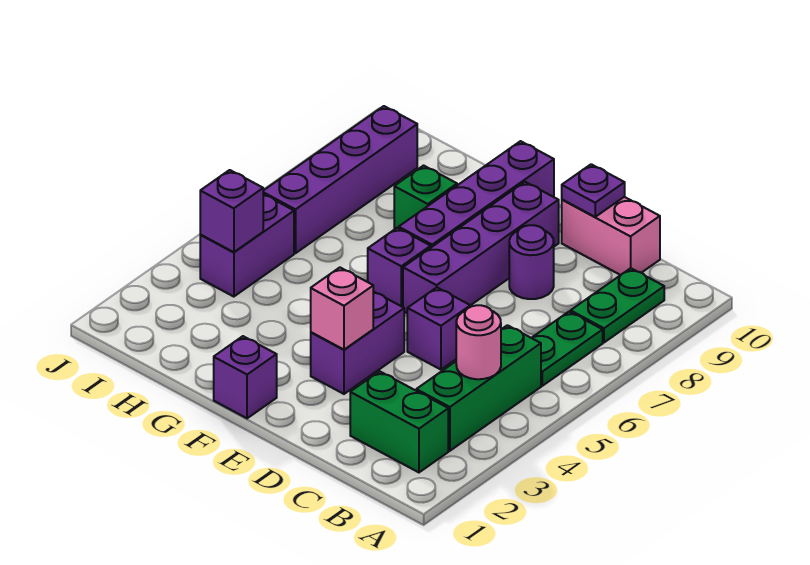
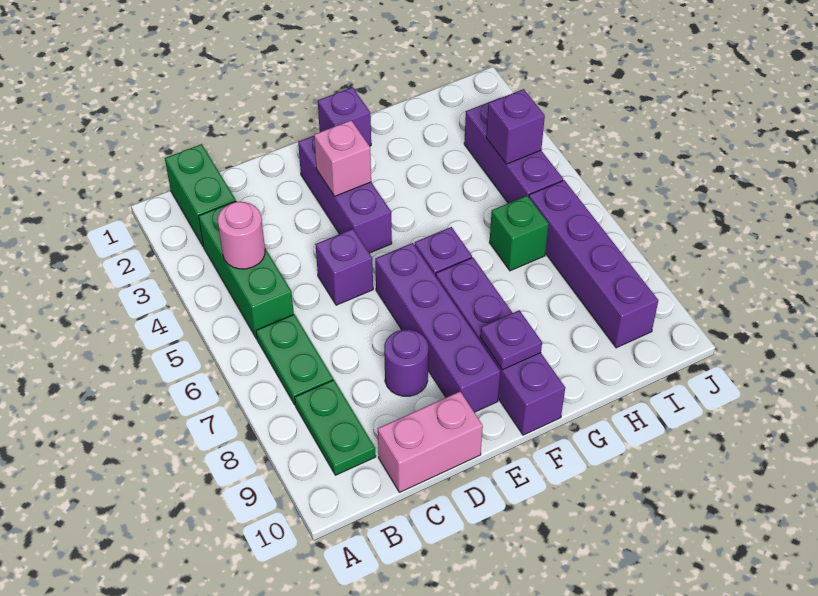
green brick B2:C2 level 1 -> green brick B1:B2 level 1
purple plate D10 level 2 -> purple plate F9 level 2
purple brick E3:E4 level 1 -> purple brick E2:E4 level 1
green brick G8 level 1 -> green brick H6 level 1
purple brick I4:I5 level 1 -> purple brick I3:I5 level 1

